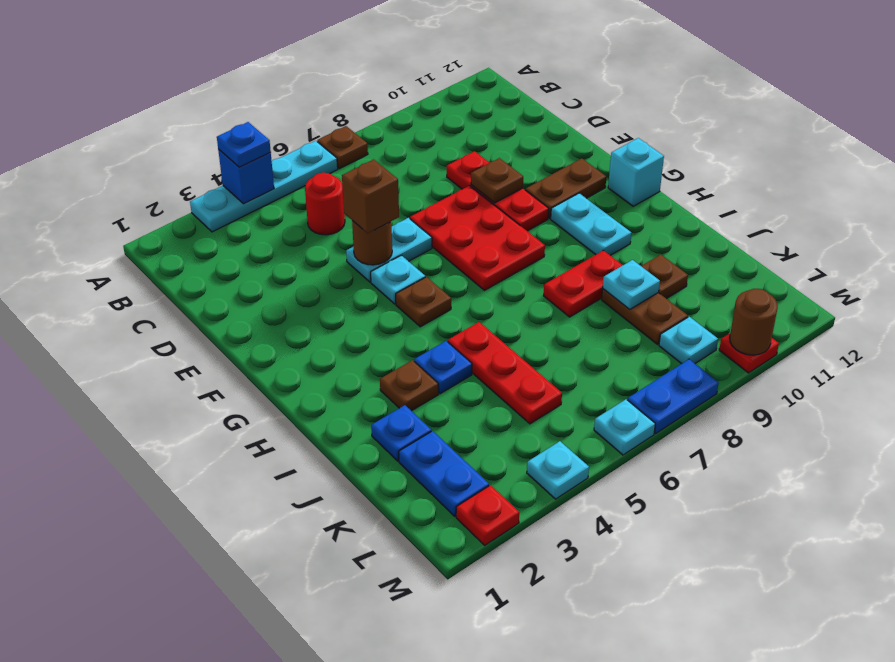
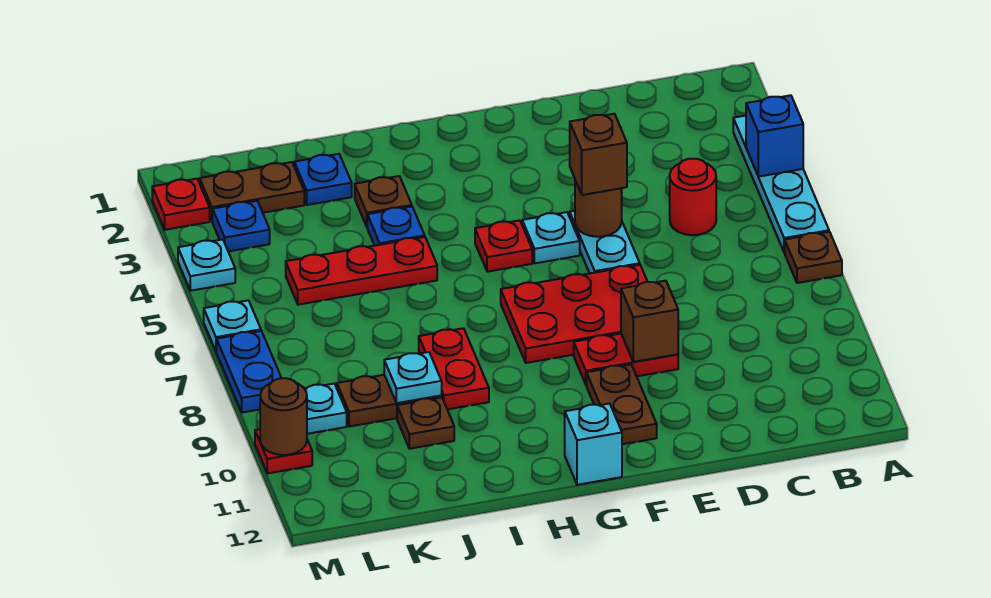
blue plate A4 level 3 -> blue plate L3 level 1
red plate D9:F9 level 1 -> red plate E9:F9 level 1
brown plate E9 level 2 -> brown brick E9 level 2
brown plate G5 level 1 -> red plate G5 level 1
cyan plate G10:H10 level 1 -> none
blue plate K2:L2 level 1 -> brown plate K2:L2 level 1

